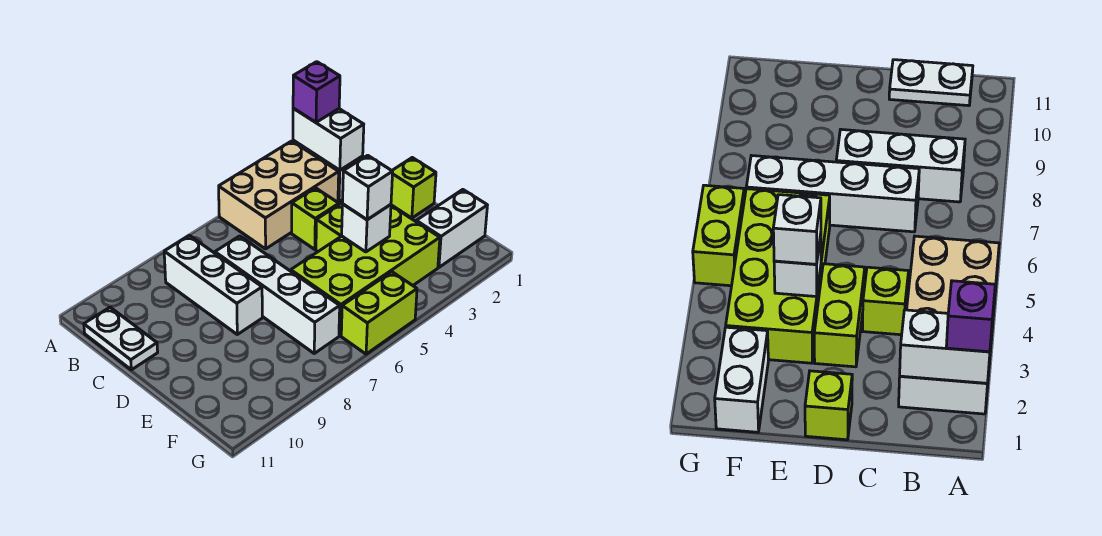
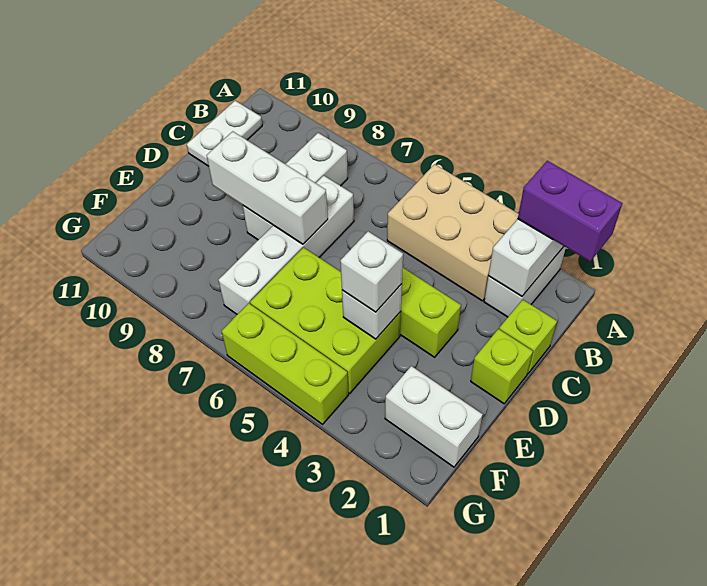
purple brick A2 level 3 -> purple brick A1:A2 level 3
lime brick C4 level 1 -> lime brick C1 level 1
none -> white brick D7:D9 level 2
lime brick E3:F6 level 1 -> lime brick E4:F6 level 1
lime brick G5:G6 level 1 -> lime brick G4:G6 level 1

